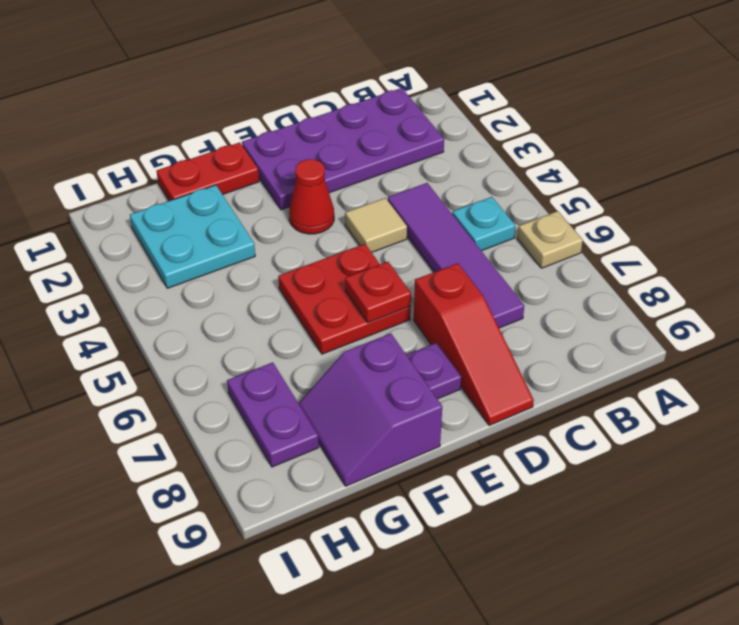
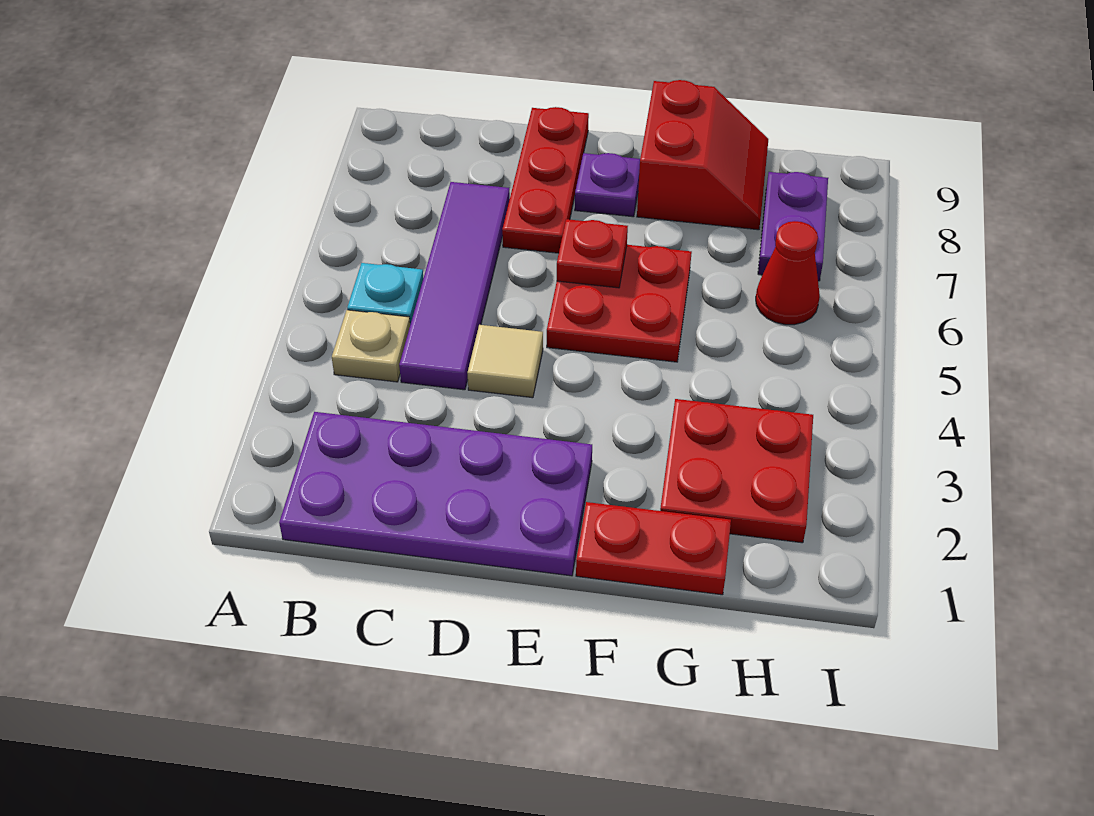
tan plate A6 level 1 -> tan plate B4 level 1
red slope D7:D9 level 1 top 7 -> red plate D7:D9 level 1
red cone E3 level 1 -> red cone H6 level 1
purple slope F8:G9 level 1 top F -> red slope F8:G9 level 1 top F
cyan plate G2:H3 level 1 -> red plate G2:H3 level 1

